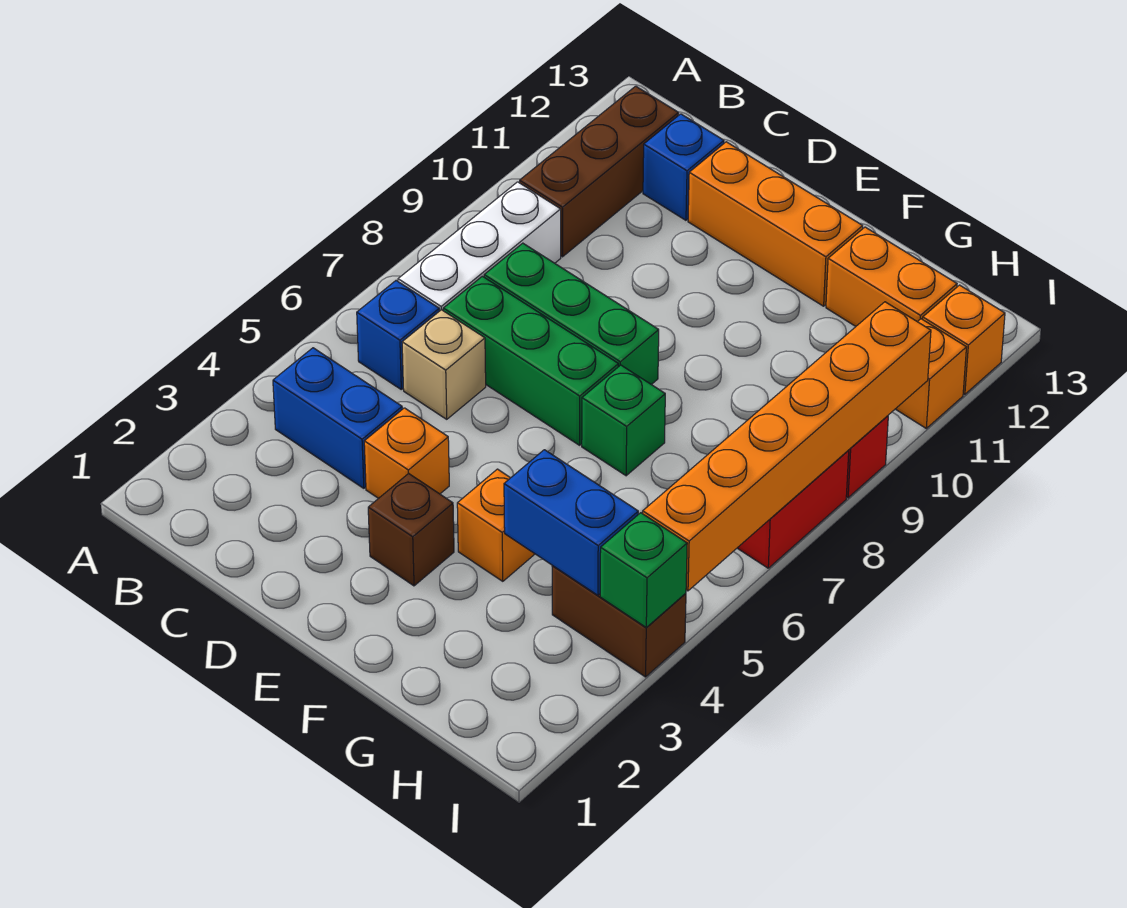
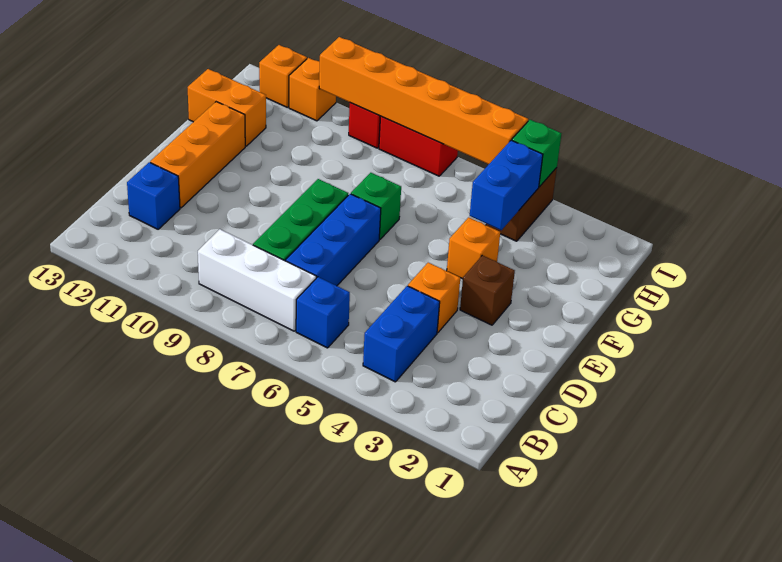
brown brick B10:B12 level 1 -> none
tan brick C6 level 1 -> none
green brick C7:E7 level 1 -> blue brick C7:E7 level 1
orange brick G12:H12 level 1 -> orange brick G12:G13 level 1

